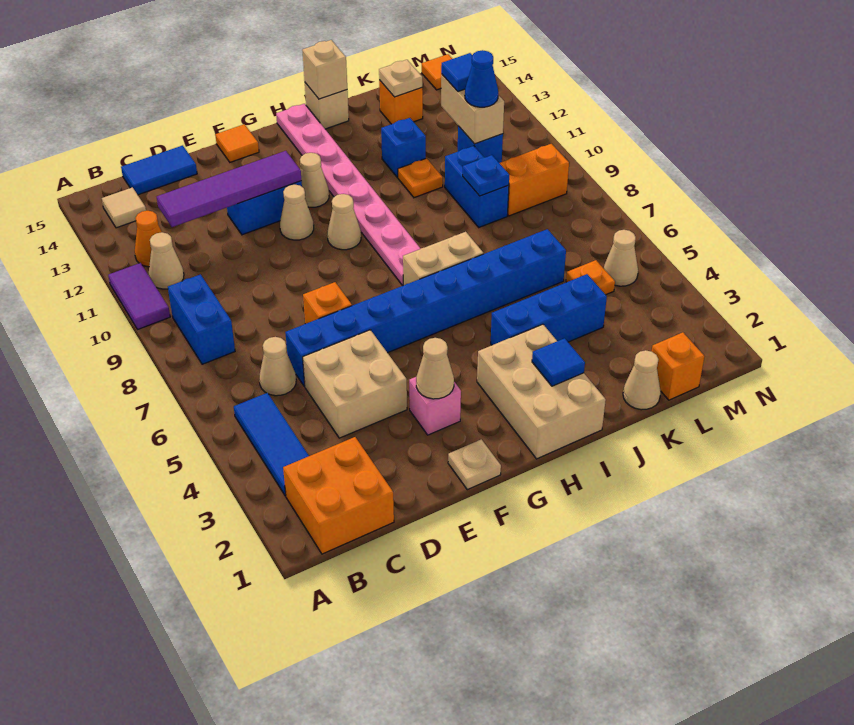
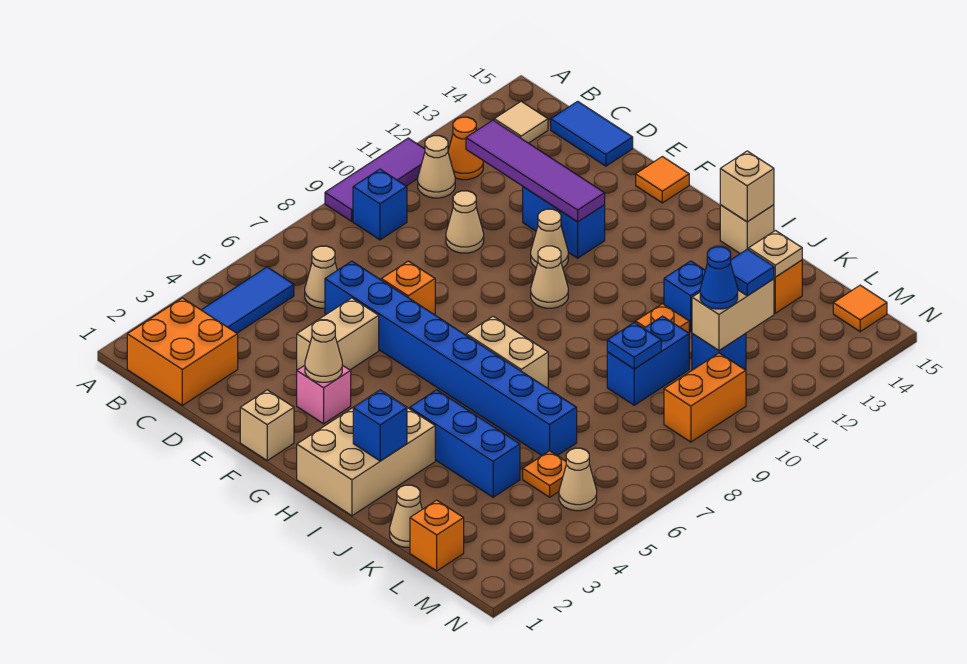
purple tile A10:A11 level 1 -> purple tile A9:A11 level 1
blue brick B8:B9 level 1 -> blue brick B9 level 1
tan brick D4:E5 level 1 -> tan brick E4:E5 level 1
tan plate F1 level 1 -> tan brick F1 level 1
tan cone G12 level 1 -> tan cone D10 level 1
pink plate H8:H15 level 1 -> none
blue tile I2 level 2 -> blue brick I2 level 2
orange brick L9:M9 level 1 -> orange brick M9:M10 level 1

